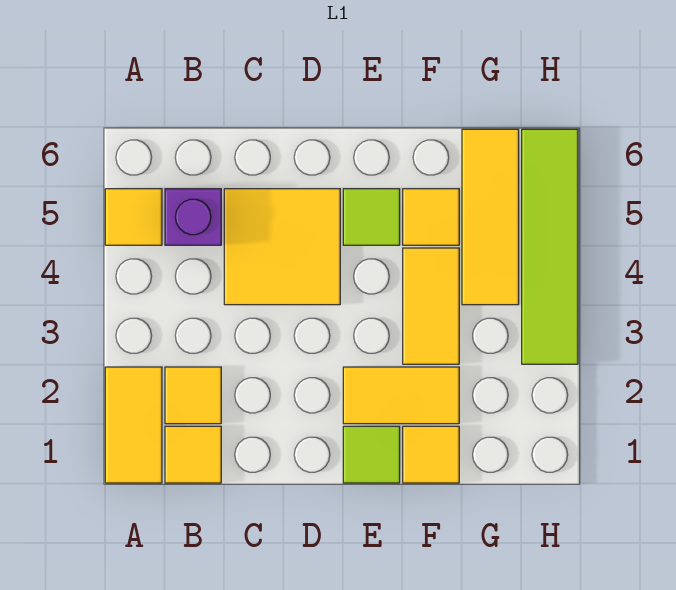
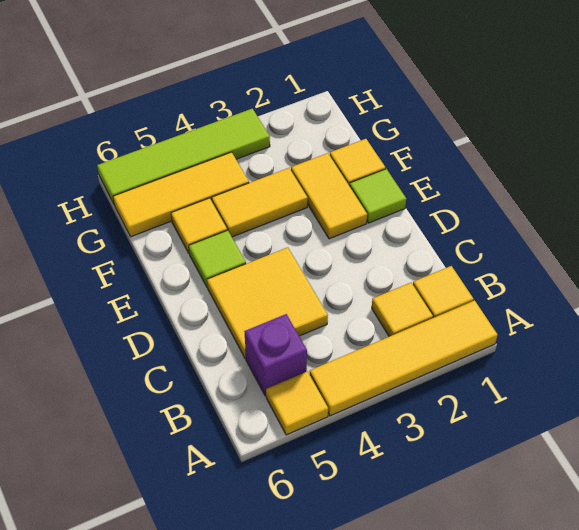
yellow tile A1:A2 level 1 -> yellow tile A1:A4 level 1

